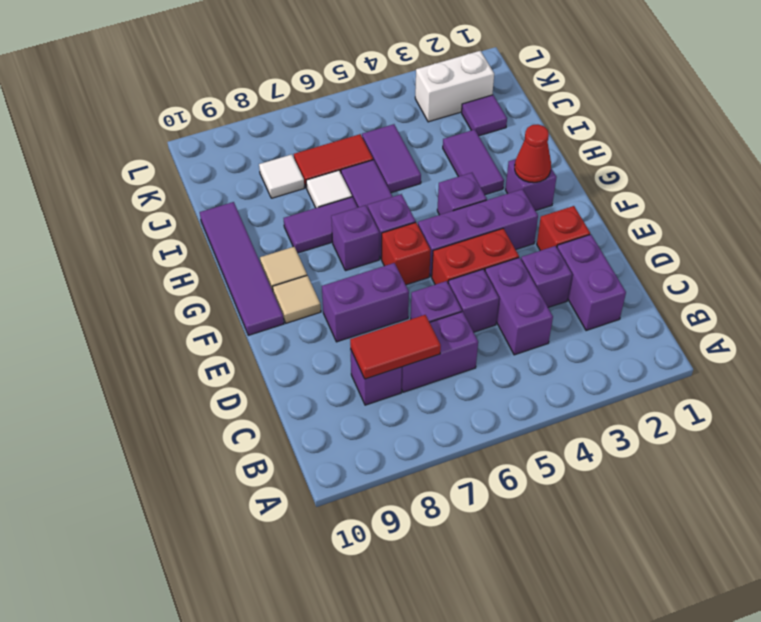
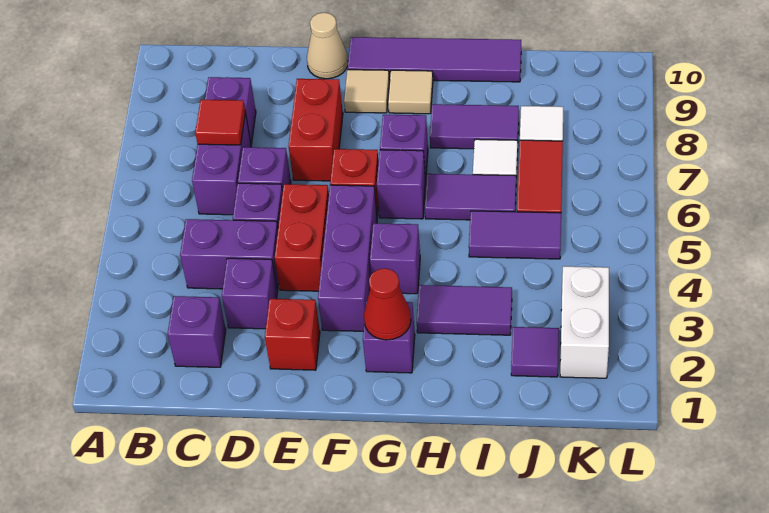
purple brick C2:D2 level 1 -> purple brick C2 level 1
red tile C7:C8 level 2 -> red tile C7 level 2
purple brick E7:E8 level 1 -> red brick E7:E8 level 1
none -> tan cone E10 level 1
purple tile H7:H8 level 1 -> purple tile H8:I8 level 1

